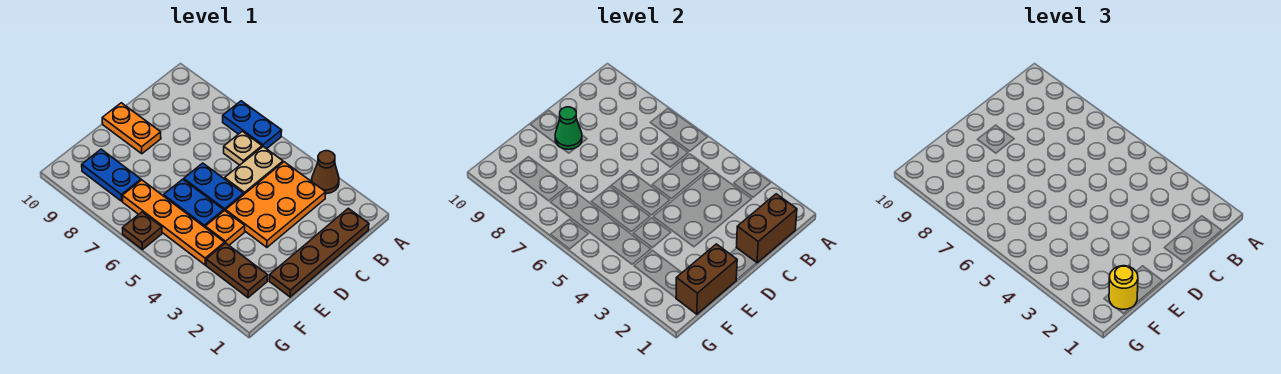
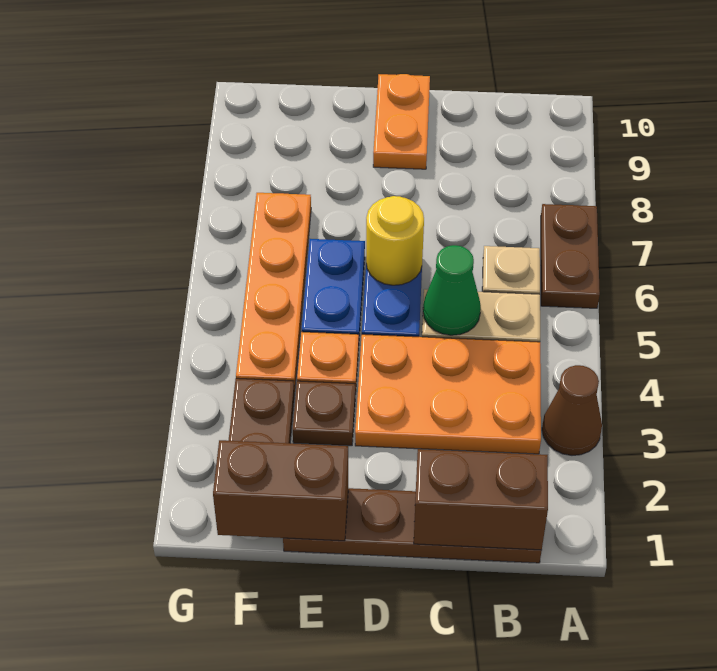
blue plate A6:A7 level 1 -> brown plate A6:A7 level 1
green cone D9 level 2 -> green cone C5 level 2
yellow round brick F1 level 3 -> yellow round brick D6 level 2
blue plate F8:F9 level 1 -> none
brown plate G6 level 1 -> brown plate E3 level 1

